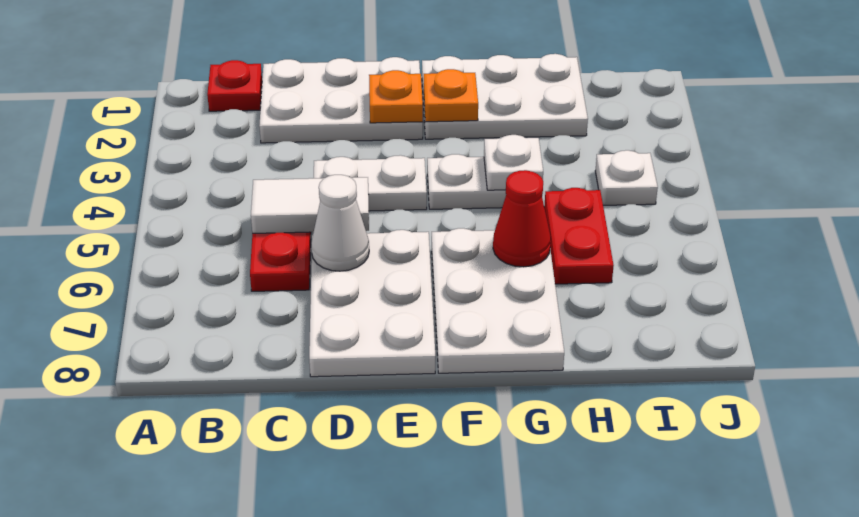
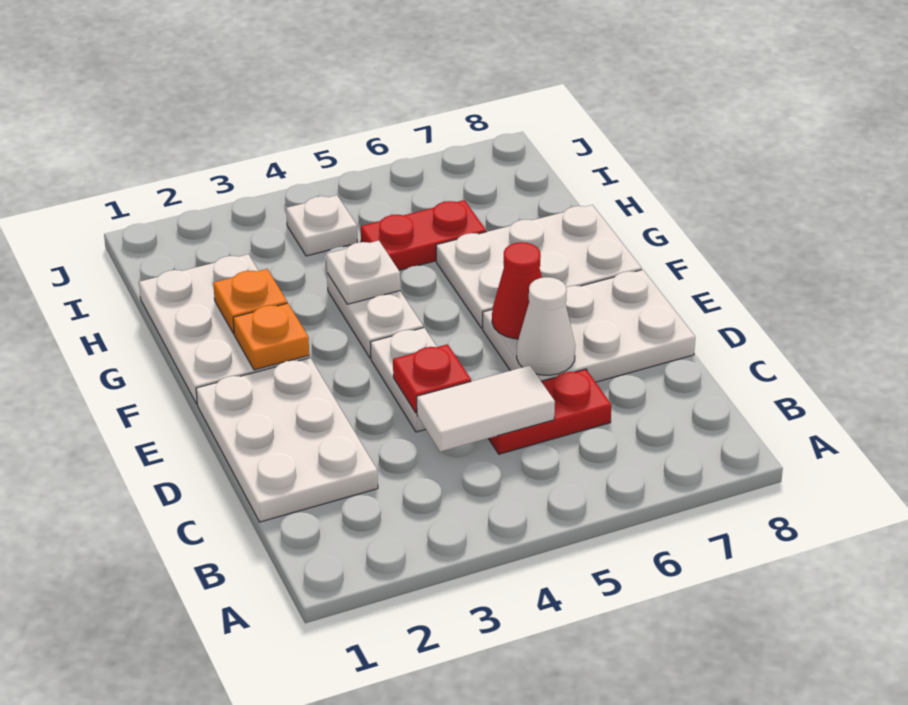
red plate B1 level 1 -> red plate D4 level 2
white tile C5:D5 level 2 -> white tile C4:C5 level 2
orange plate E2 level 2 -> orange plate G2 level 2
red cone G6 level 2 -> red cone E6 level 2

